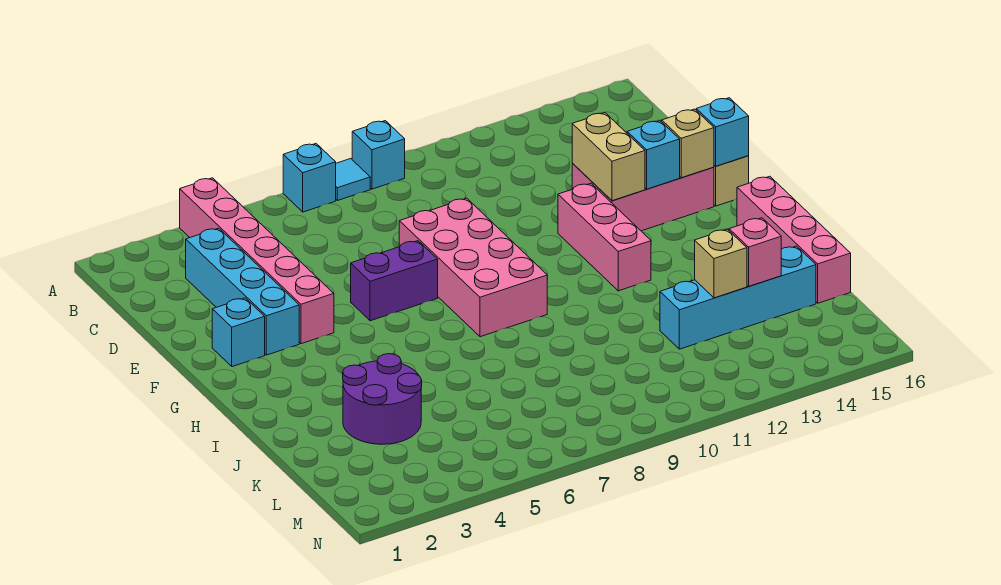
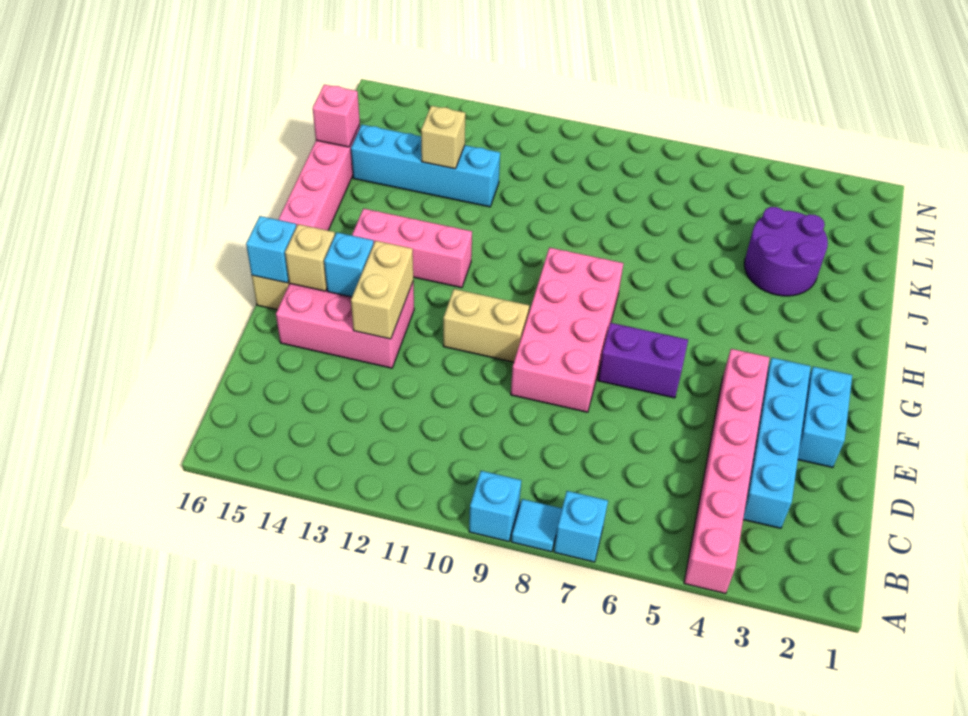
cyan brick F2 level 1 -> cyan brick E2:F2 level 1
none -> tan brick F10:F11 level 1
pink brick F12:H12 level 1 -> pink brick H12:H14 level 1
pink brick K14 level 2 -> pink brick K16 level 2

